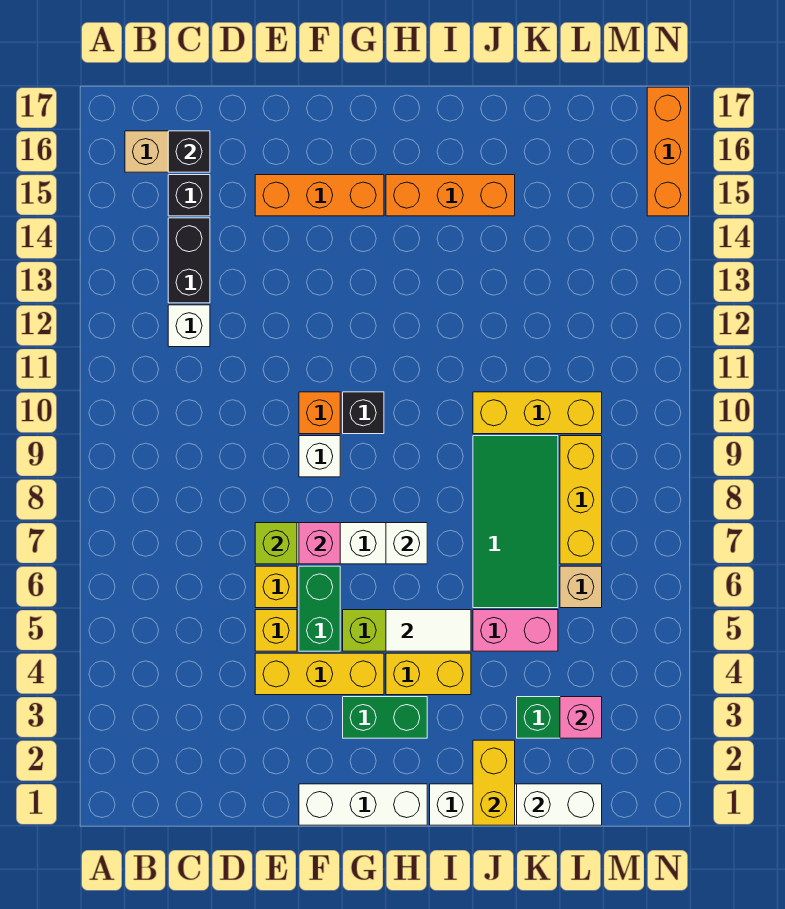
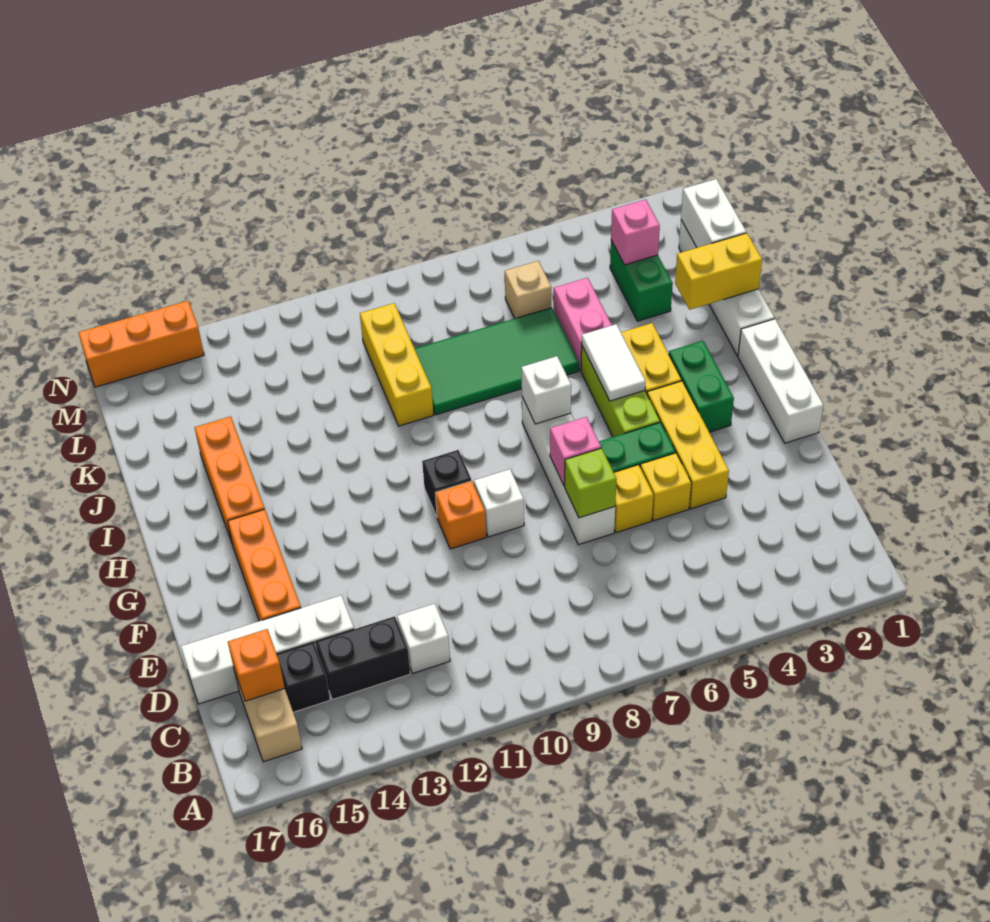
black brick C16 level 2 -> orange brick C16 level 2
none -> white brick D14:D17 level 1
yellow brick L7:L9 level 1 -> none

